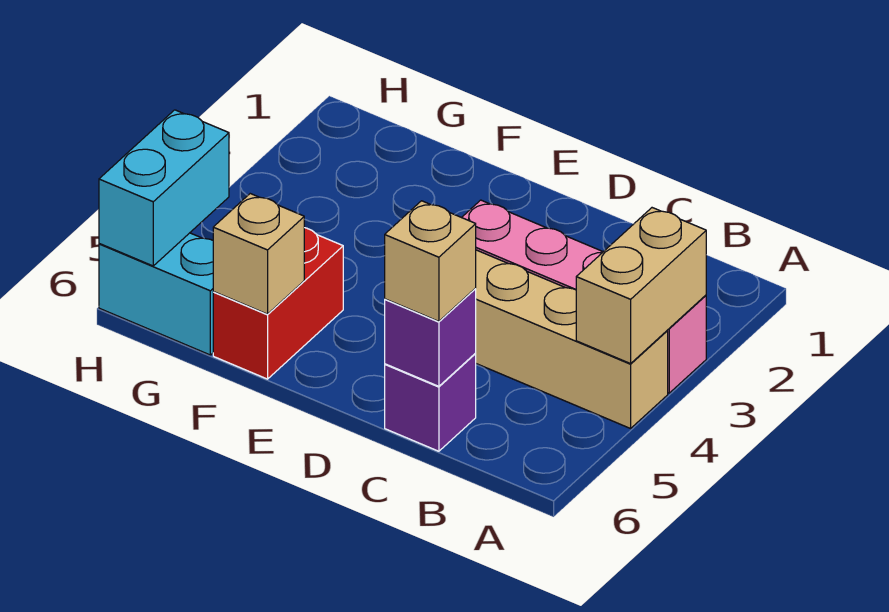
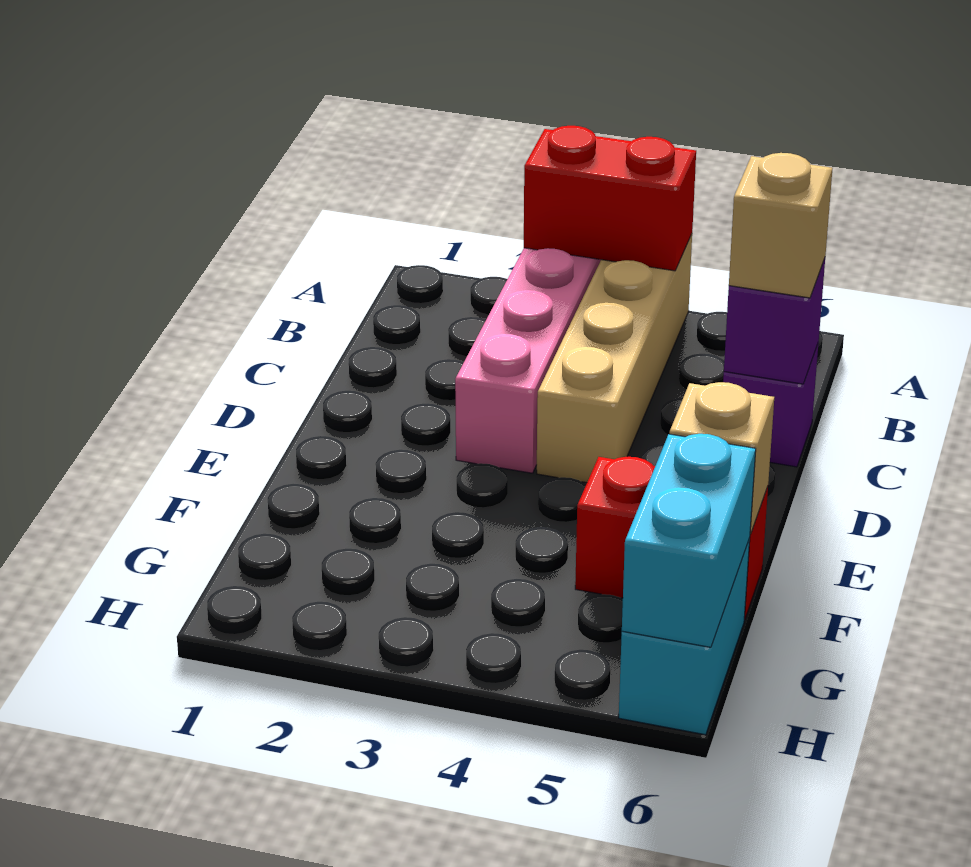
tan brick A3:A4 level 2 -> red brick A3:A4 level 2
cyan brick H5:H6 level 2 -> cyan brick G6:H6 level 2

